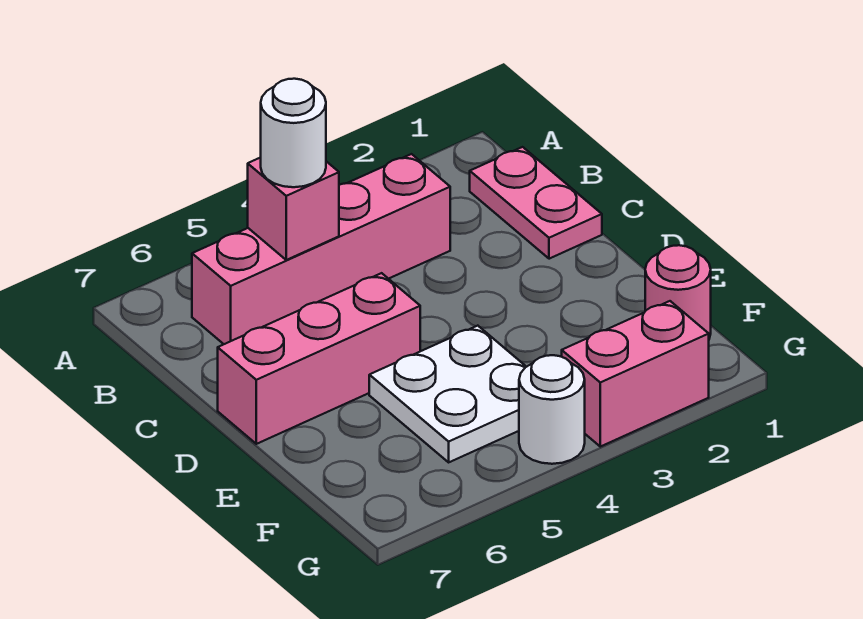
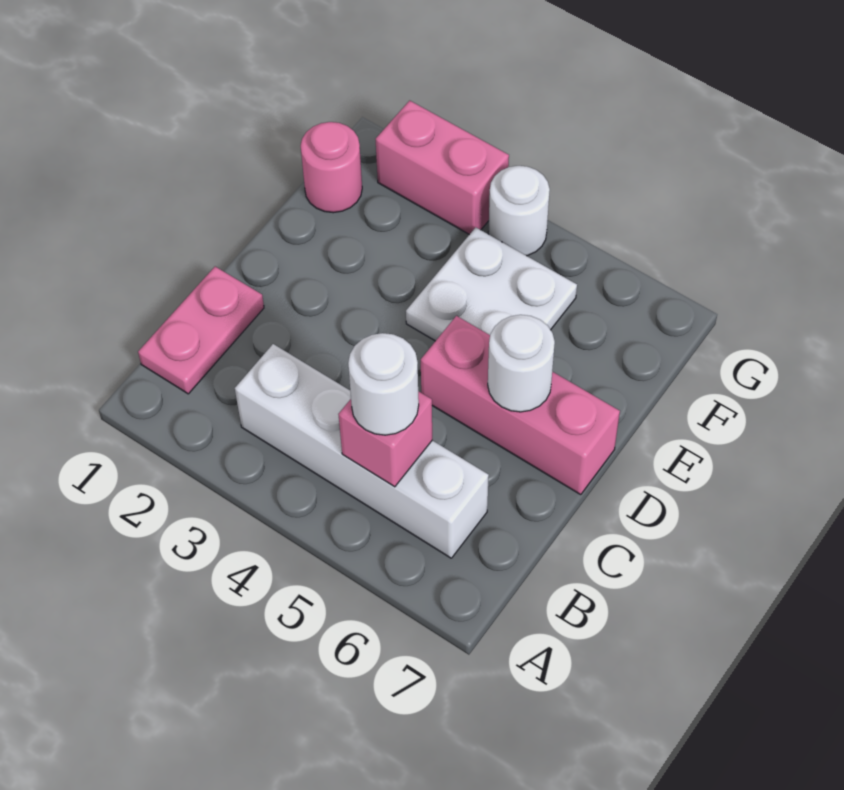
pink brick B3:B6 level 1 -> white brick B3:B6 level 1
none -> white round brick D6 level 2

